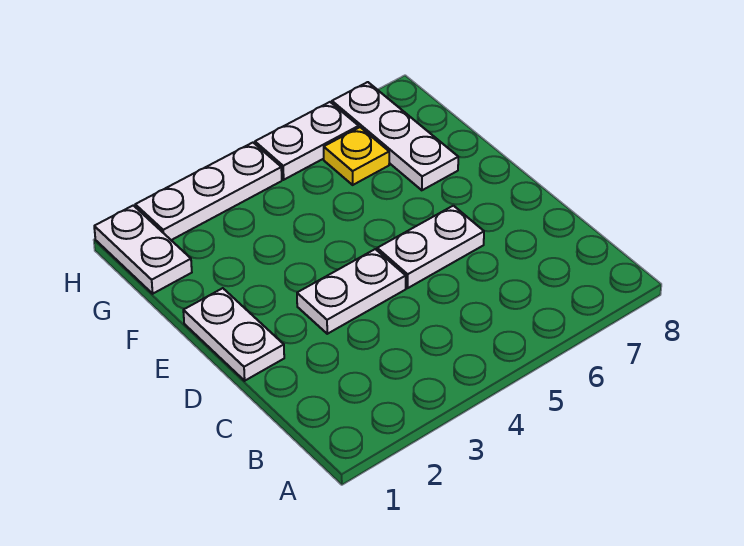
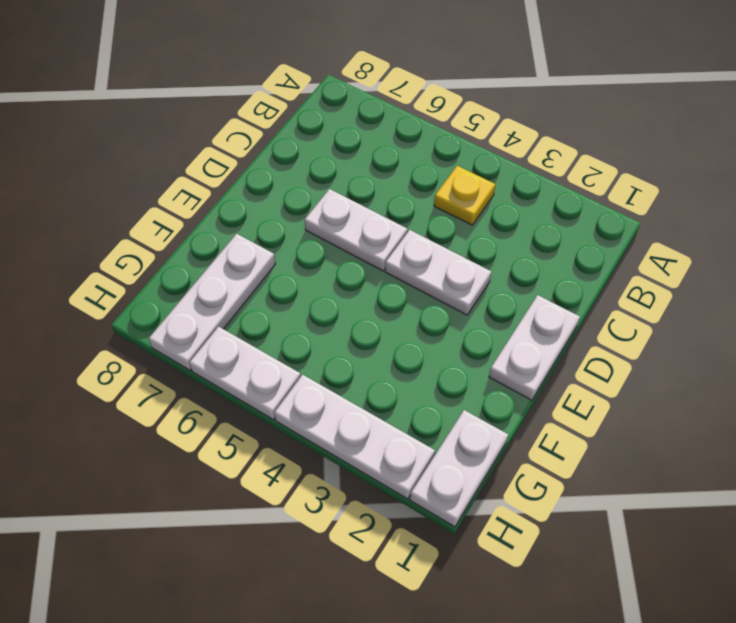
yellow plate G6 level 1 -> yellow plate B4 level 1

